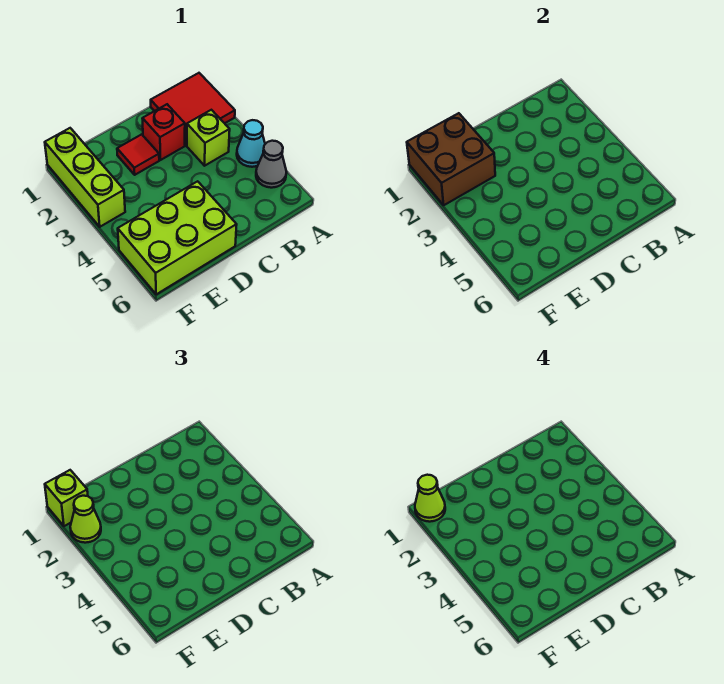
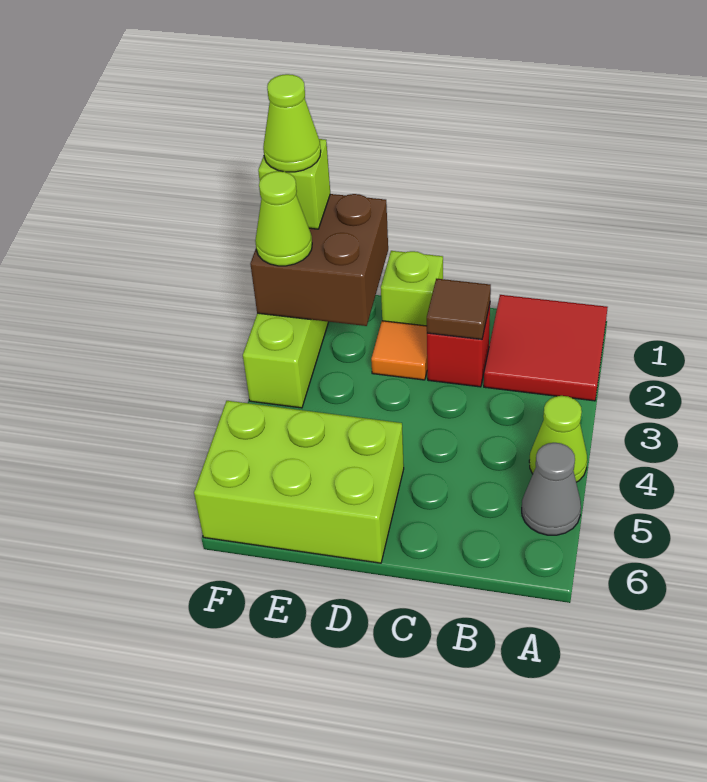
cyan cone A4 level 1 -> lime cone A4 level 1
lime brick B3 level 1 -> lime brick D1 level 1
none -> brown tile C2 level 2
red tile D2 level 1 -> orange tile D2 level 1

